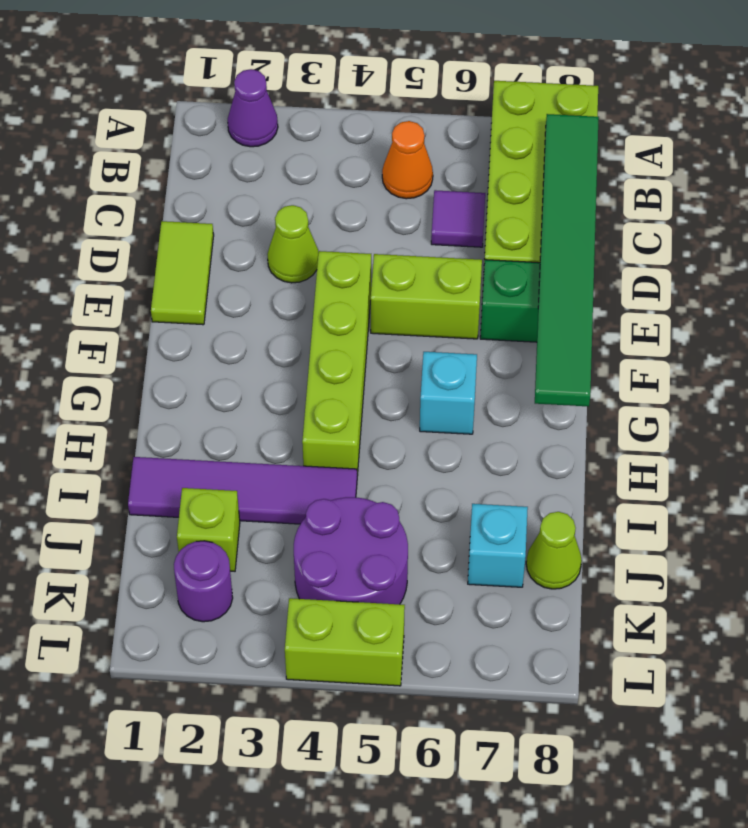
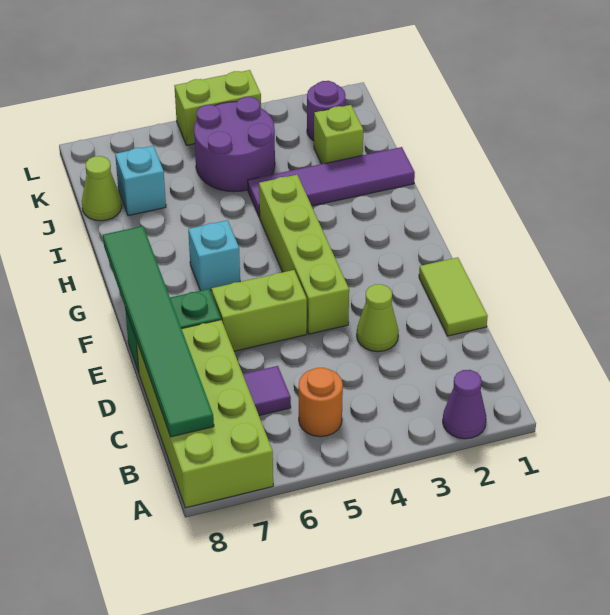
orange cone B5 level 1 -> orange round brick B5 level 1

